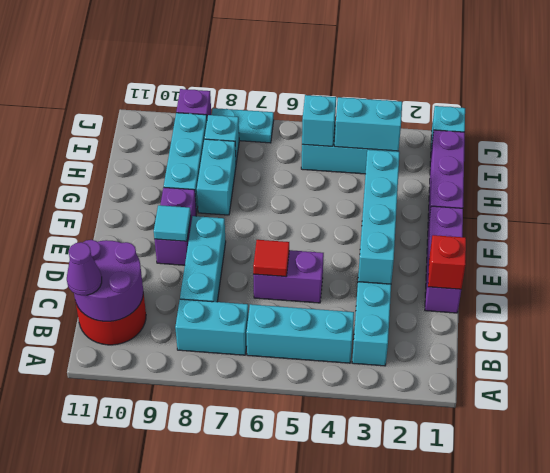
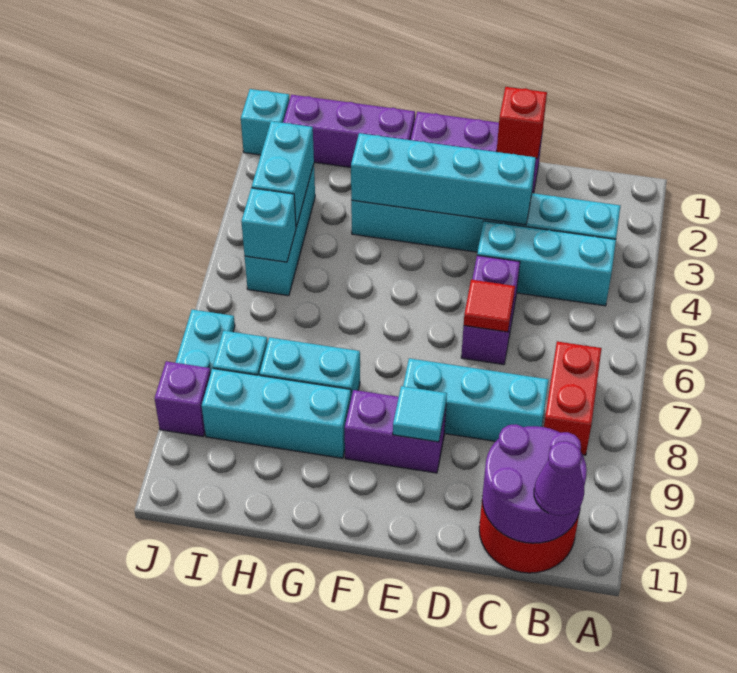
cyan brick B4:B6 level 1 -> cyan brick B4:D4 level 1
cyan brick B7:B8 level 1 -> red brick B7:B8 level 1

